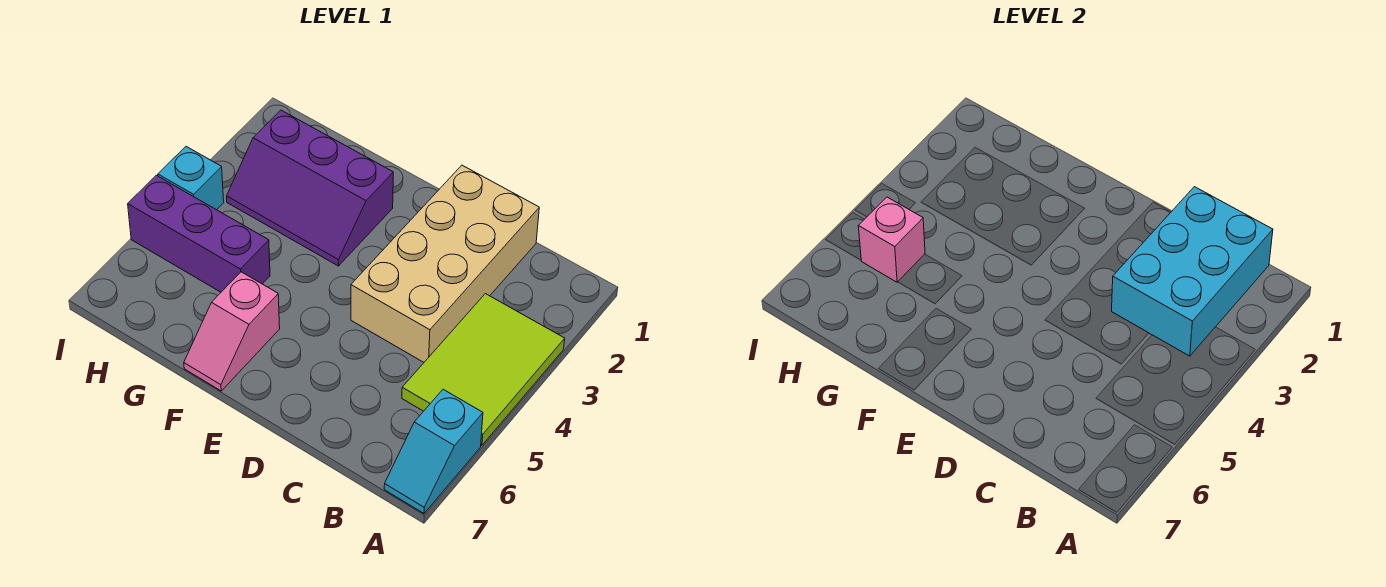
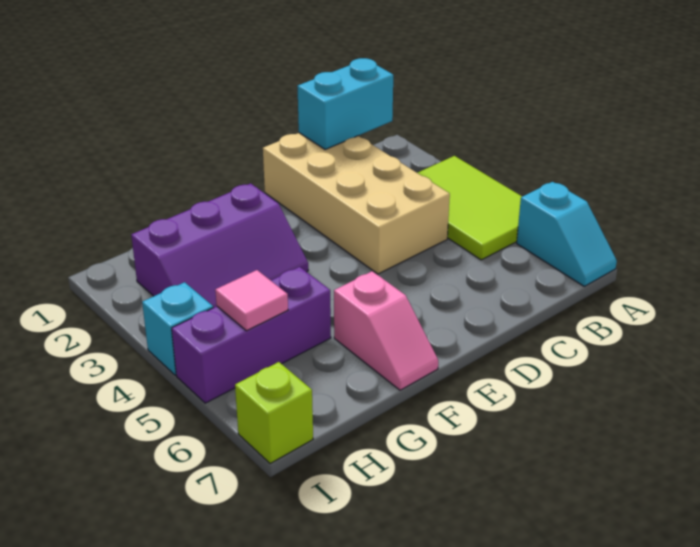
cyan brick B1:C3 level 2 -> cyan brick B1:C1 level 2
pink brick H5 level 2 -> pink tile H5 level 2
none -> lime brick I7 level 1

